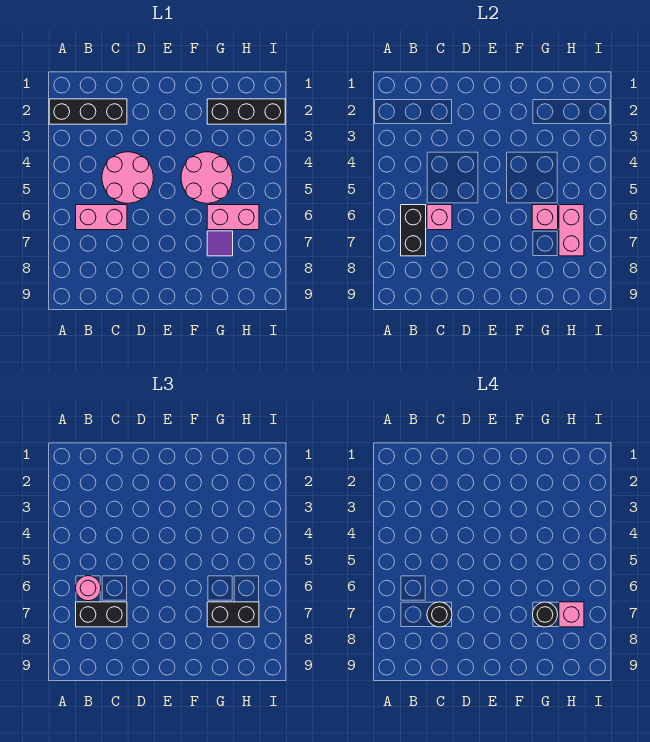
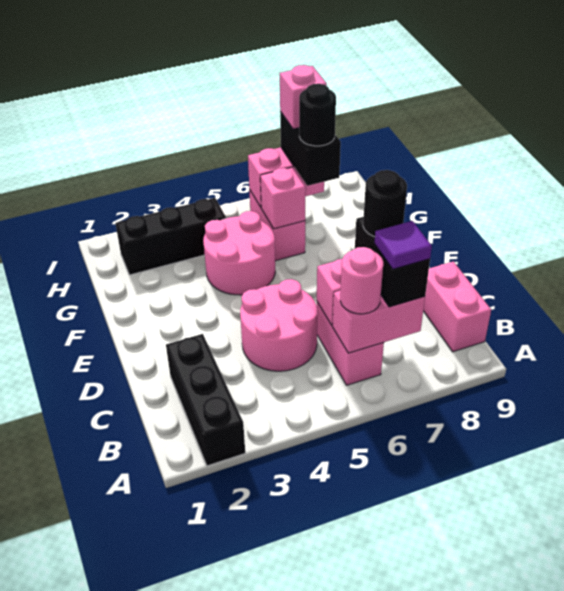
black brick B6:B7 level 2 -> pink brick B6:B7 level 2
none -> pink brick B9:C9 level 1
black brick G2:I2 level 1 -> black brick H2:H4 level 1
purple tile G7 level 1 -> purple tile B7 level 4

